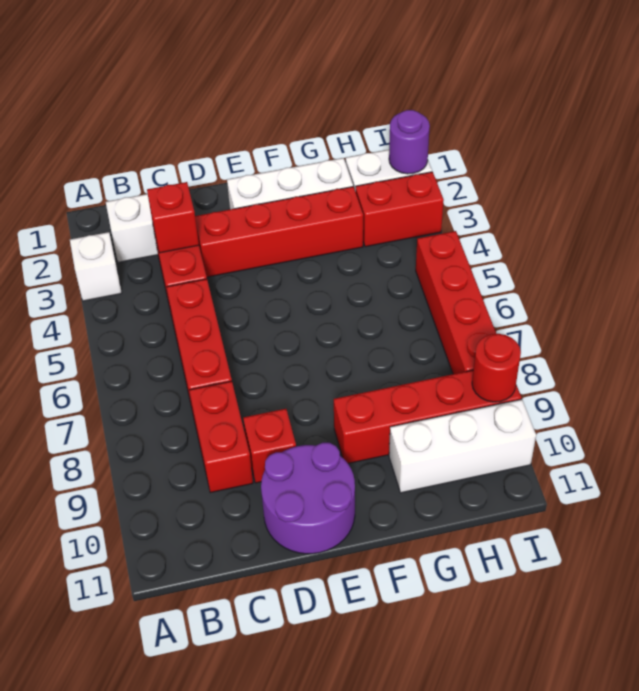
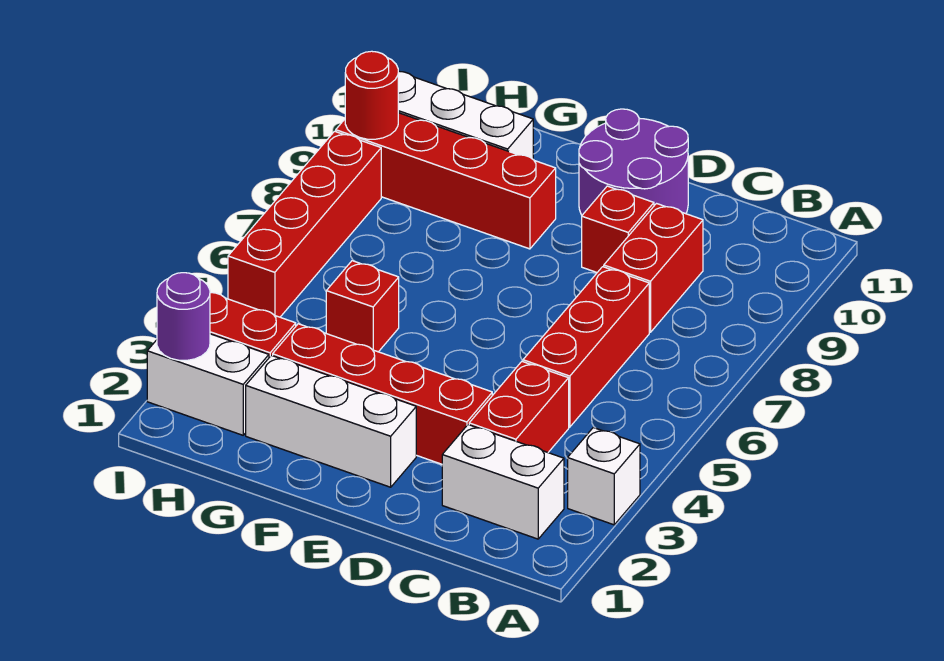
red brick C3 level 2 -> red brick G5 level 1

